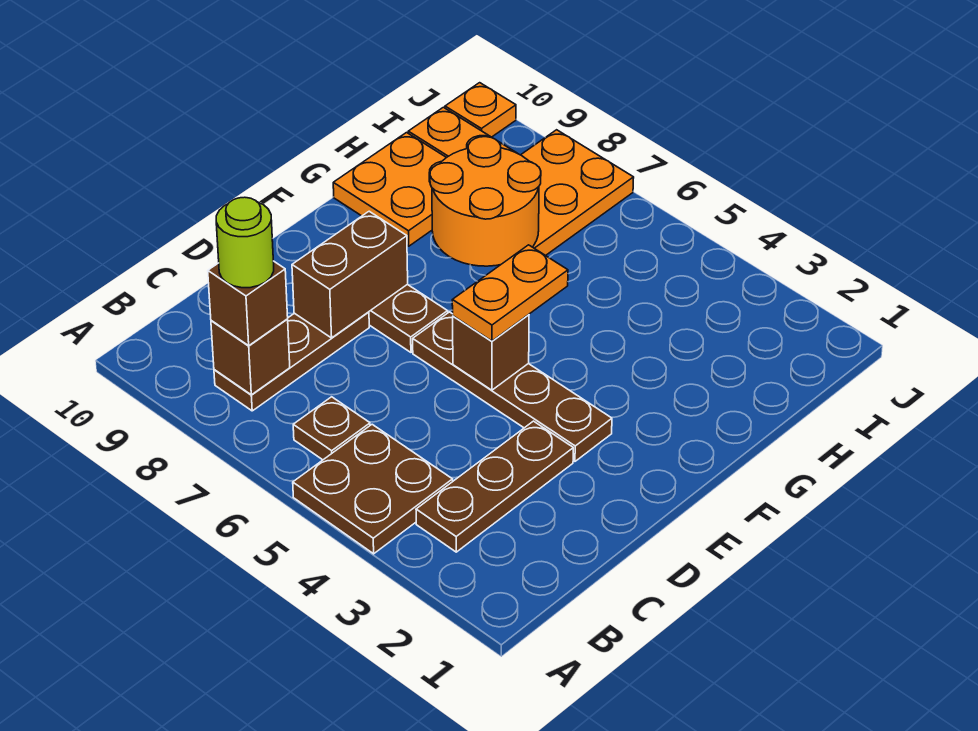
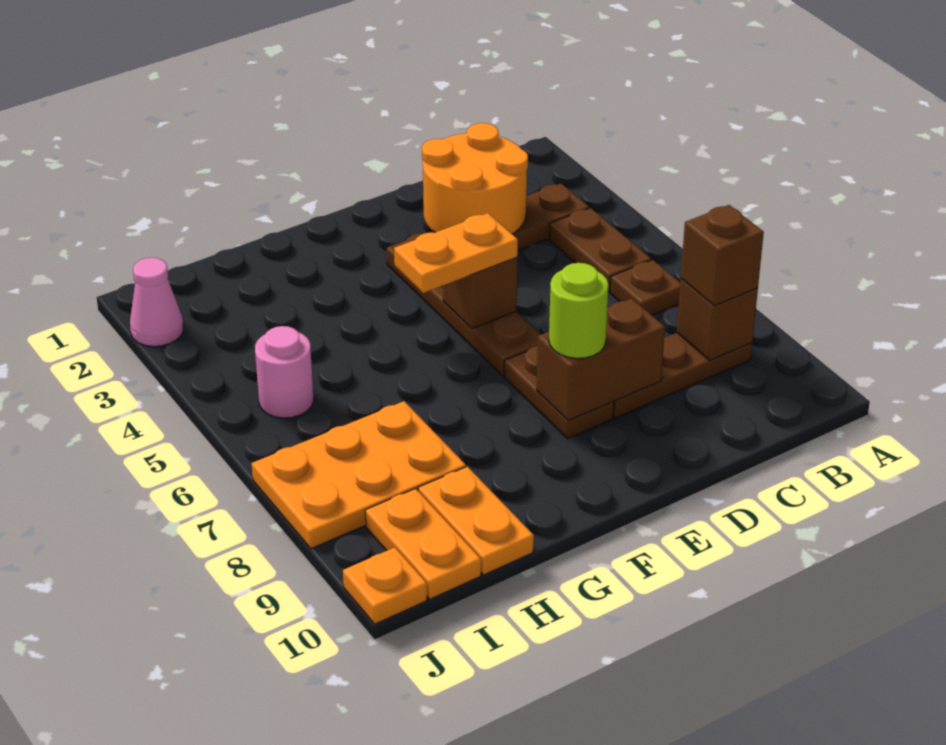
brown plate A4:B5 level 1 -> brown plate B4:B5 level 1
lime round brick B8 level 4 -> lime round brick E8 level 3
orange round brick G7:H8 level 2 -> orange round brick C2:D3 level 2
orange plate G9:H10 level 1 -> orange plate H9:H10 level 1
none -> pink round brick I5 level 1
none -> pink cone J2 level 1

